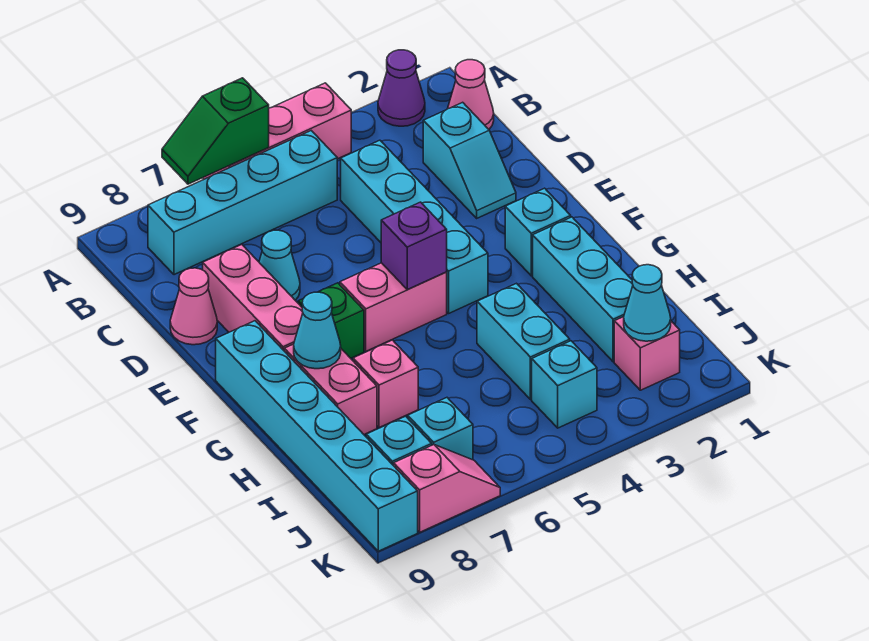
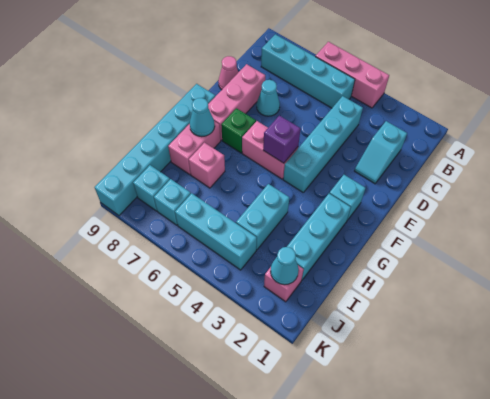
purple cone A2 level 1 -> none
green slope A6:A7 level 2 top 6 -> none
pink cone B1 level 1 -> none
cyan brick J4 level 1 -> cyan brick J4:J6 level 1
pink slope K7:K8 level 1 top 8 -> none

